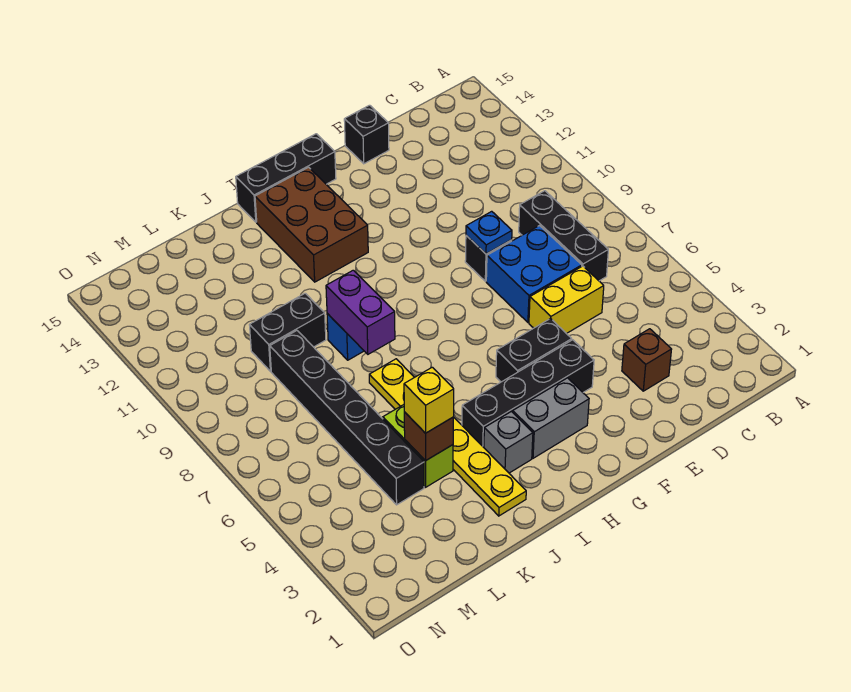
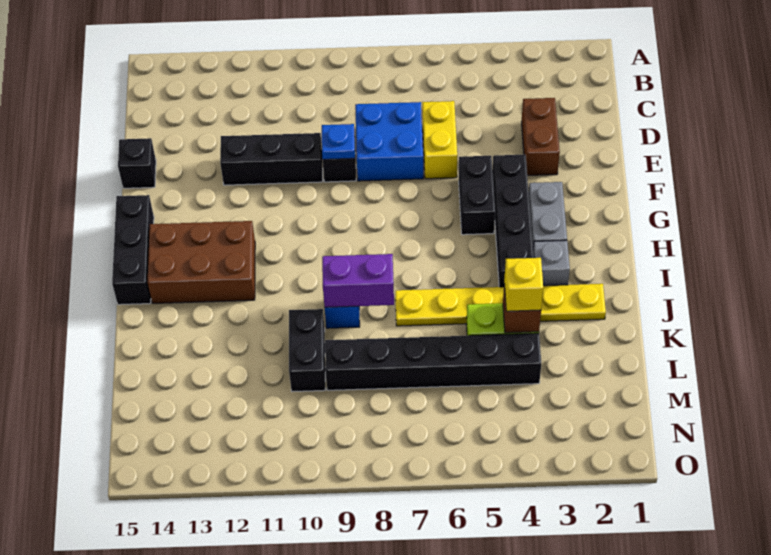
black brick C7:C9 level 1 -> black brick E10:E12 level 1
brown brick D3 level 1 -> brown brick D3:E3 level 1

